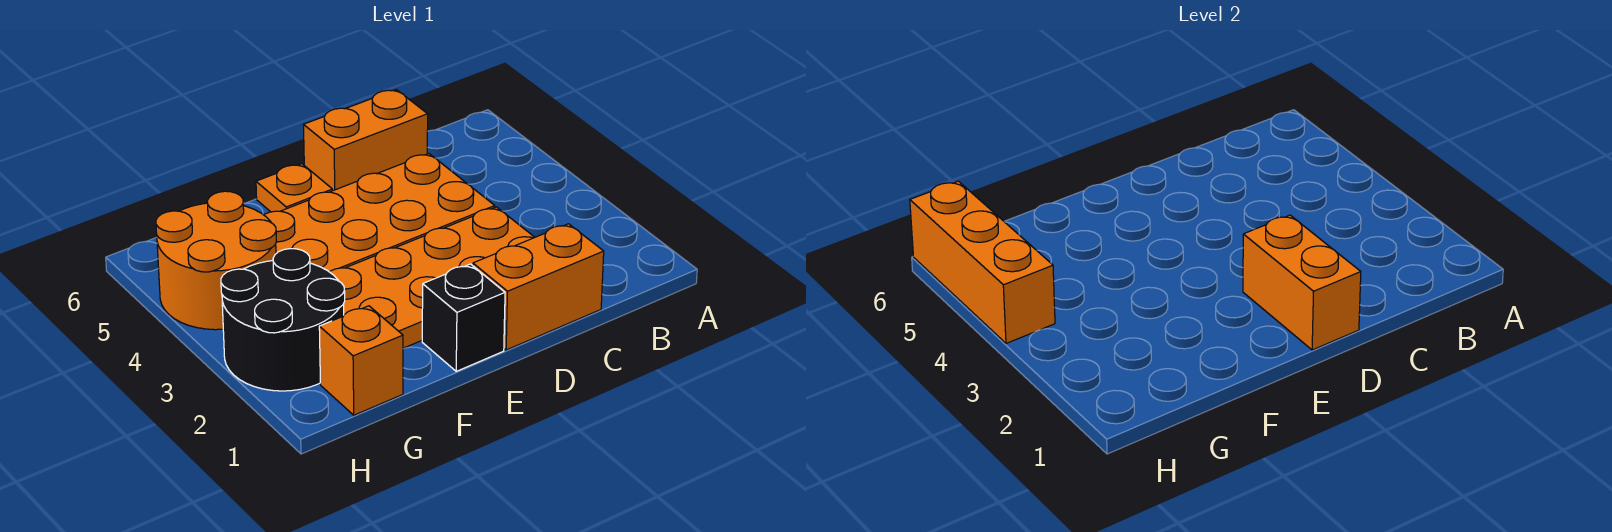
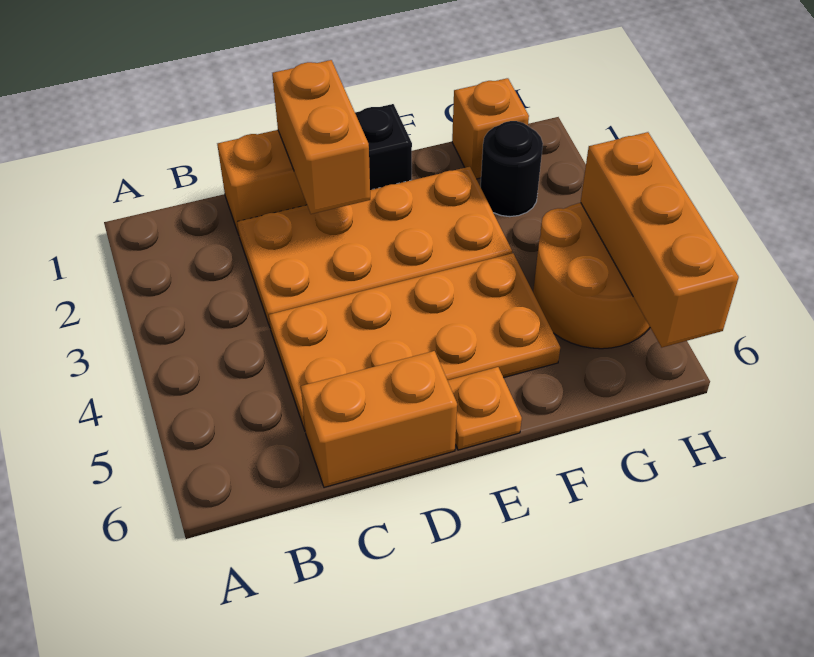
black round brick G2:H3 level 1 -> black round brick G2 level 1

